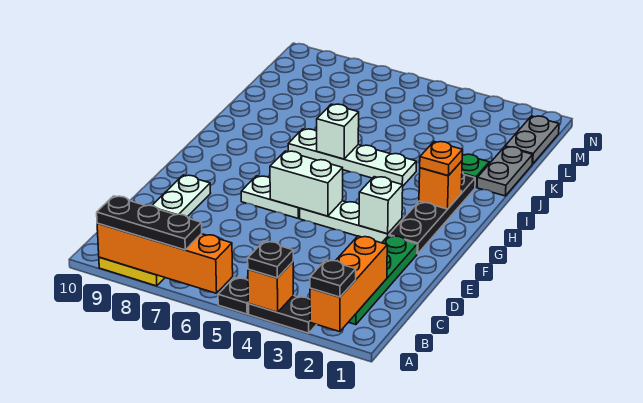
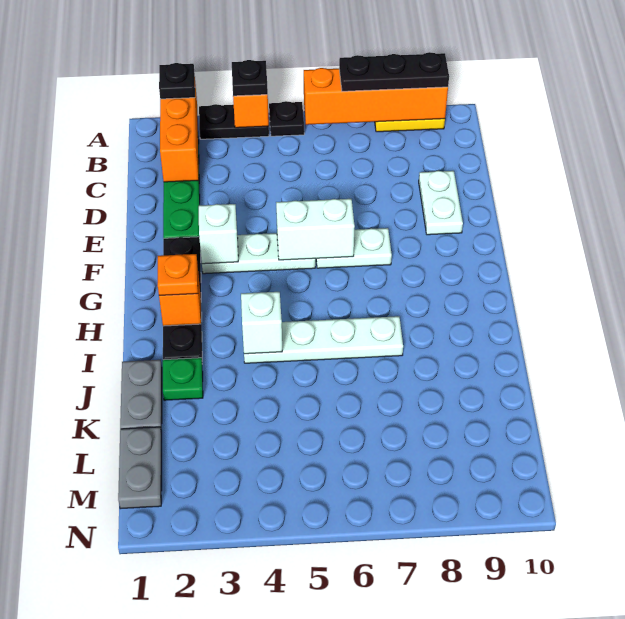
white brick I6 level 2 -> white brick I4 level 2

